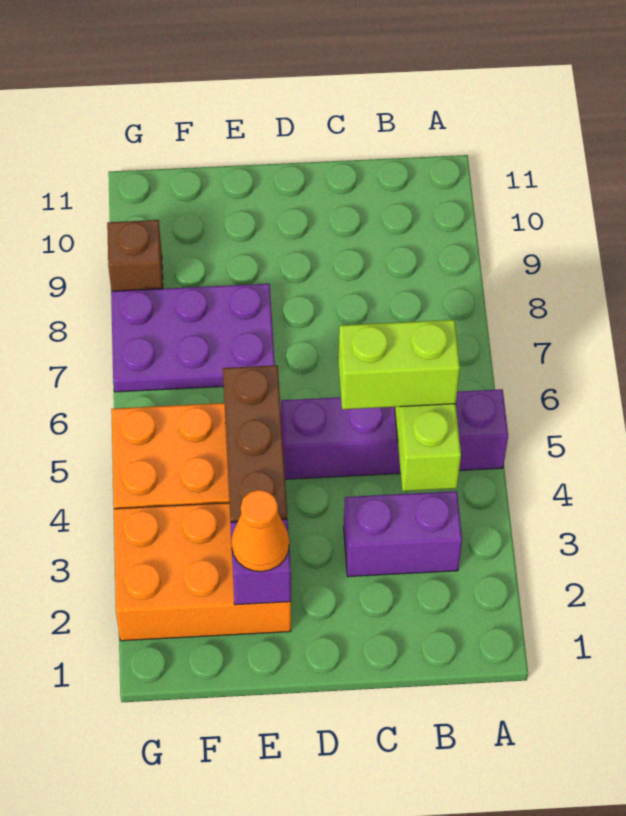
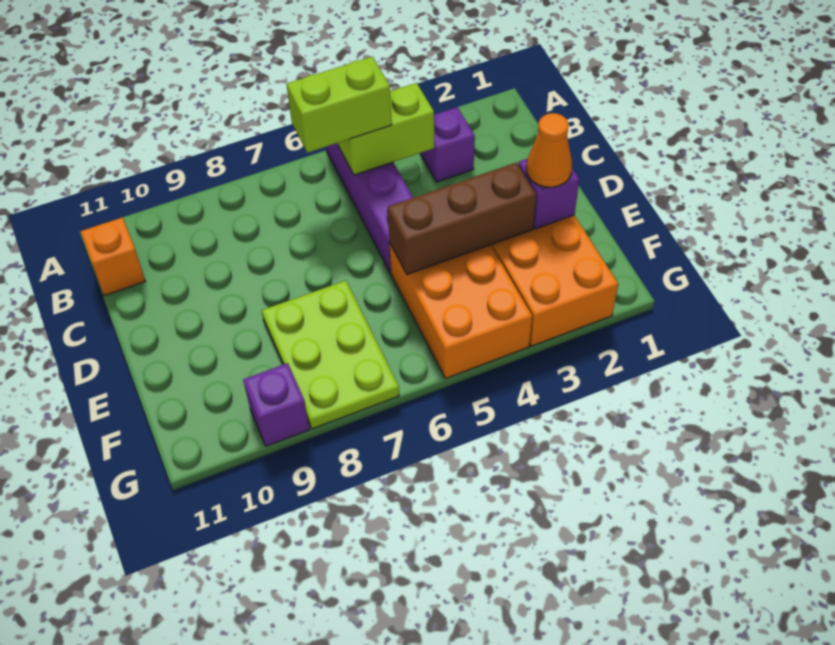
purple brick B3:C3 level 1 -> purple brick B3 level 1
lime brick B5:C5 level 3 -> lime brick B5:B6 level 3
none -> orange brick B11 level 1
purple plate E7:G8 level 1 -> lime plate E7:G8 level 1
brown brick G9 level 1 -> purple brick G9 level 1

